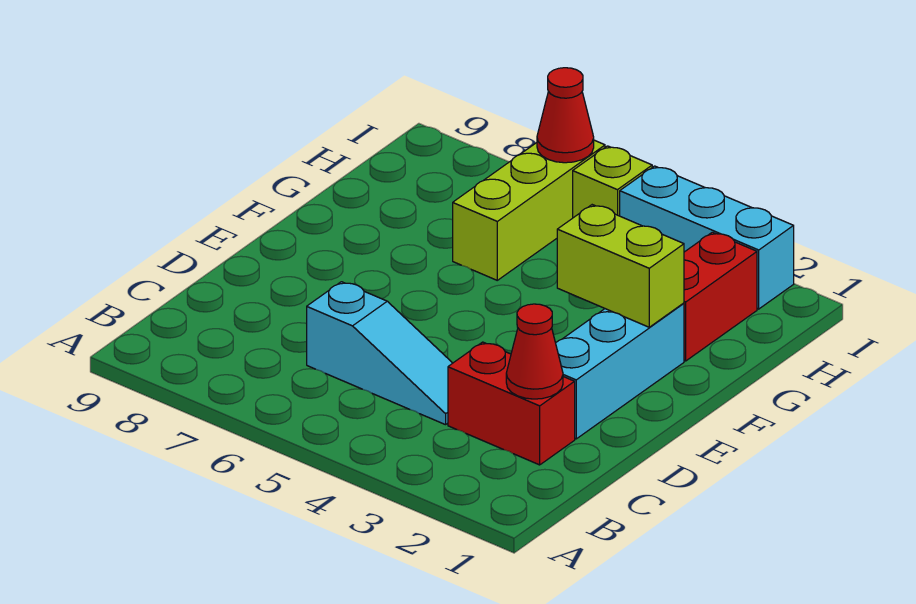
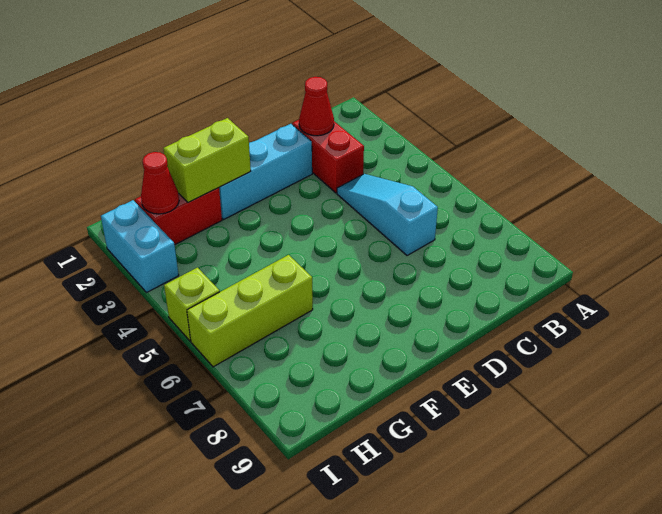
lime brick F2:F3 level 2 -> lime brick F2:G2 level 2
cyan brick I2:I4 level 1 -> cyan brick I2:I3 level 1
red cone I6 level 2 -> red cone H2 level 2

